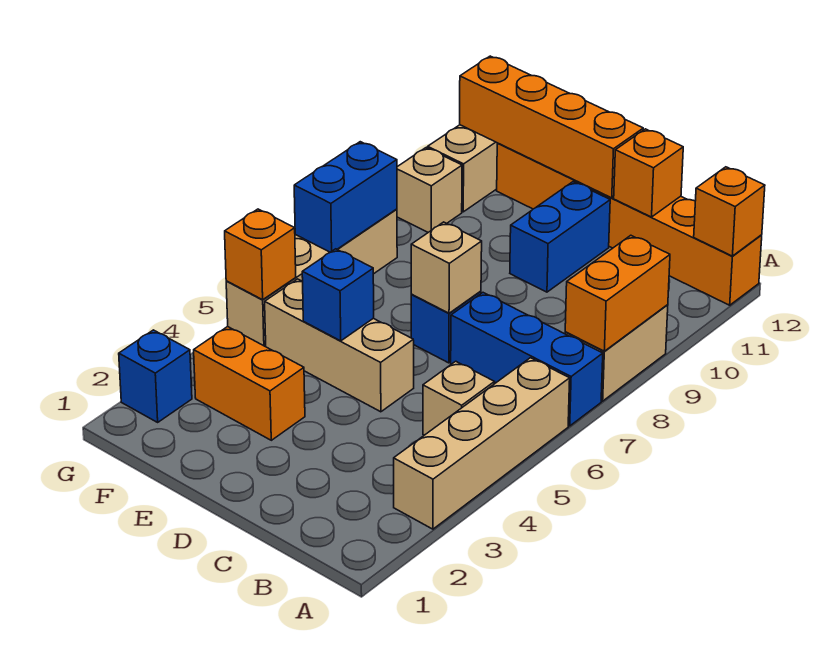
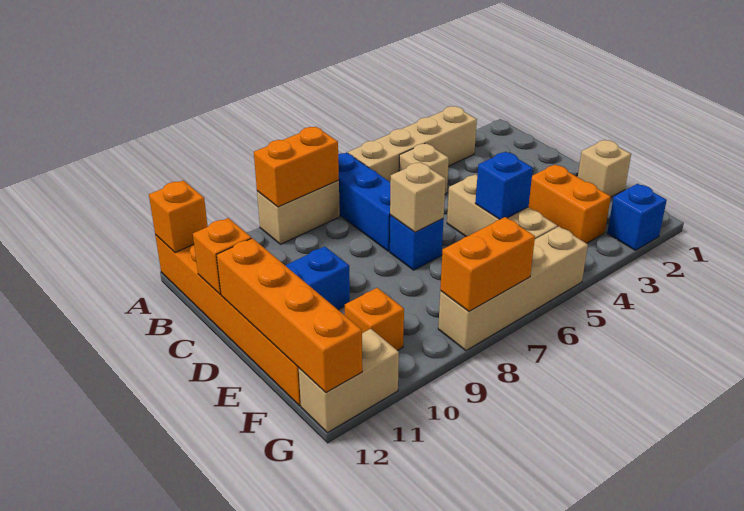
orange brick G5 level 2 -> orange brick F10 level 1
blue brick G7:G8 level 2 -> orange brick G7:G8 level 2
tan brick G10 level 1 -> tan brick E1 level 1

